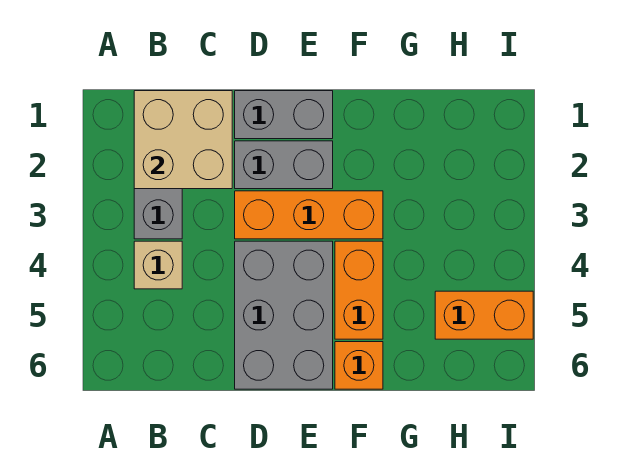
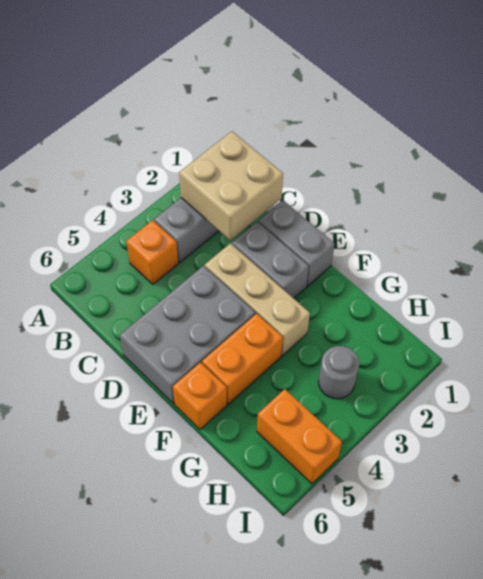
tan brick B4 level 1 -> orange brick B4 level 1
orange brick D3:F3 level 1 -> tan brick D3:F3 level 1
none -> grey round brick H3 level 1

